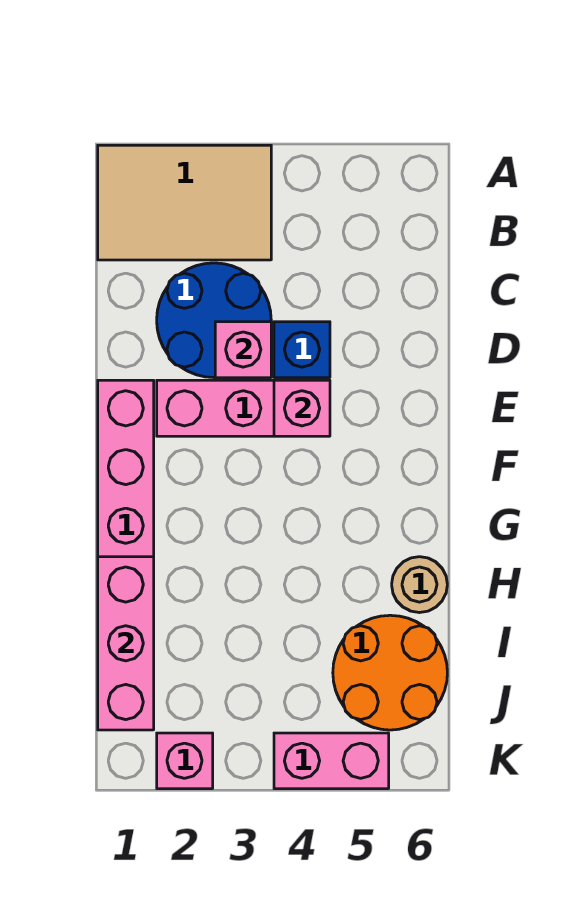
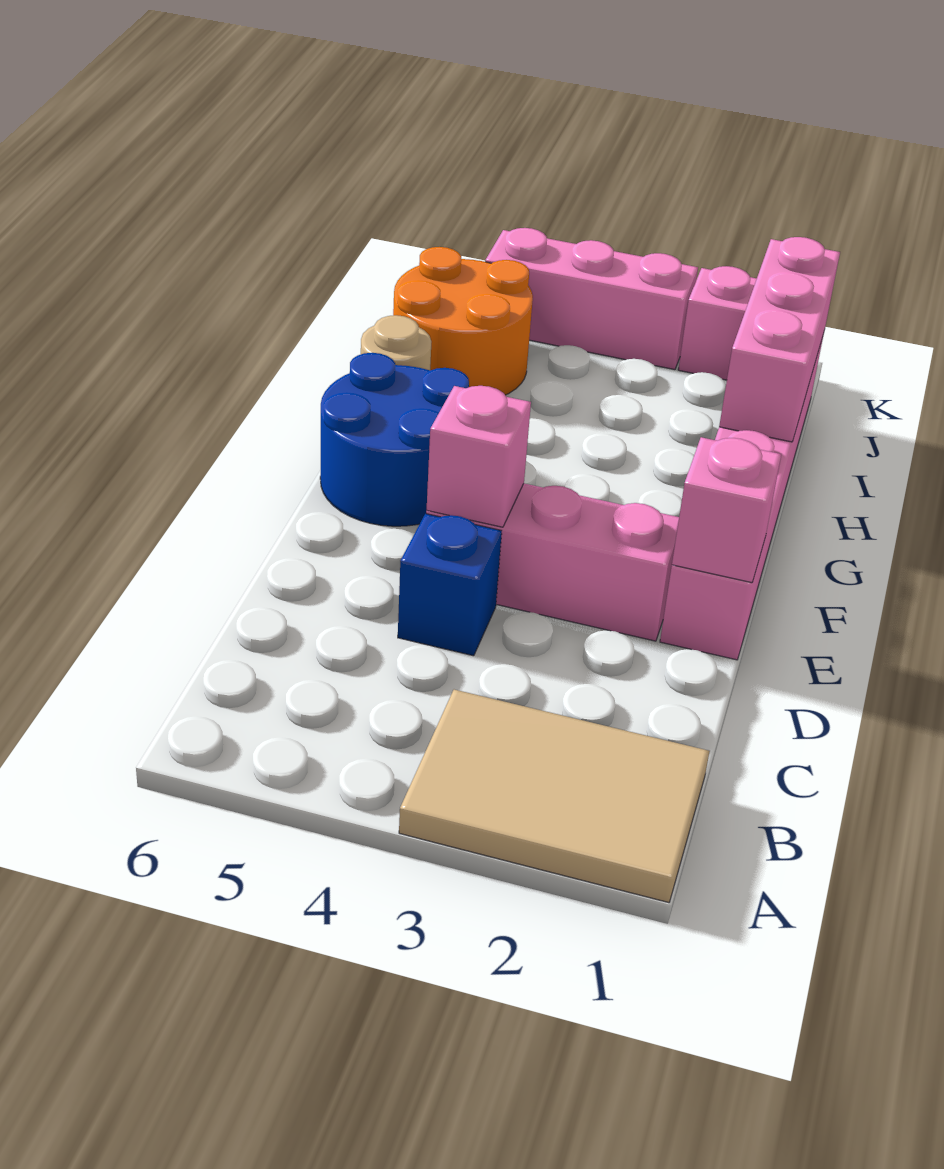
blue round brick C2:D3 level 1 -> blue round brick F5:G6 level 1
pink brick D3 level 2 -> pink brick E1 level 2
pink brick K4:K5 level 1 -> pink brick K3:K5 level 1

